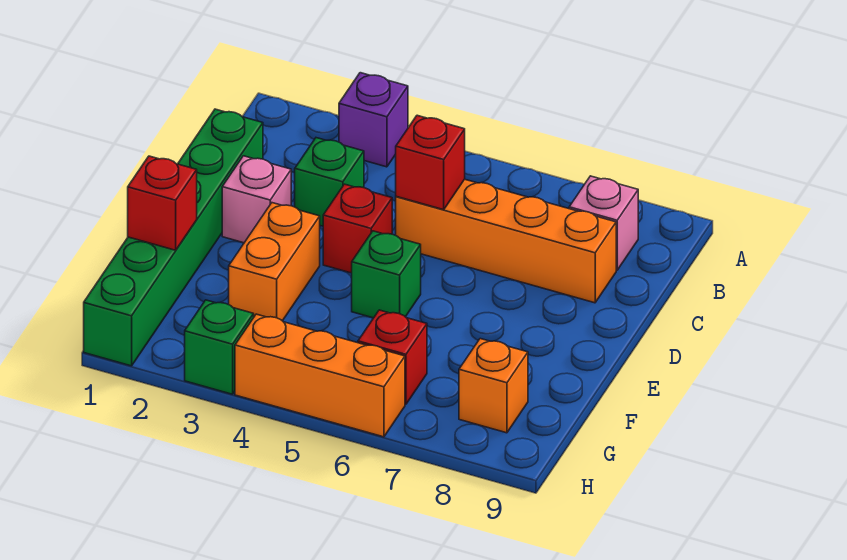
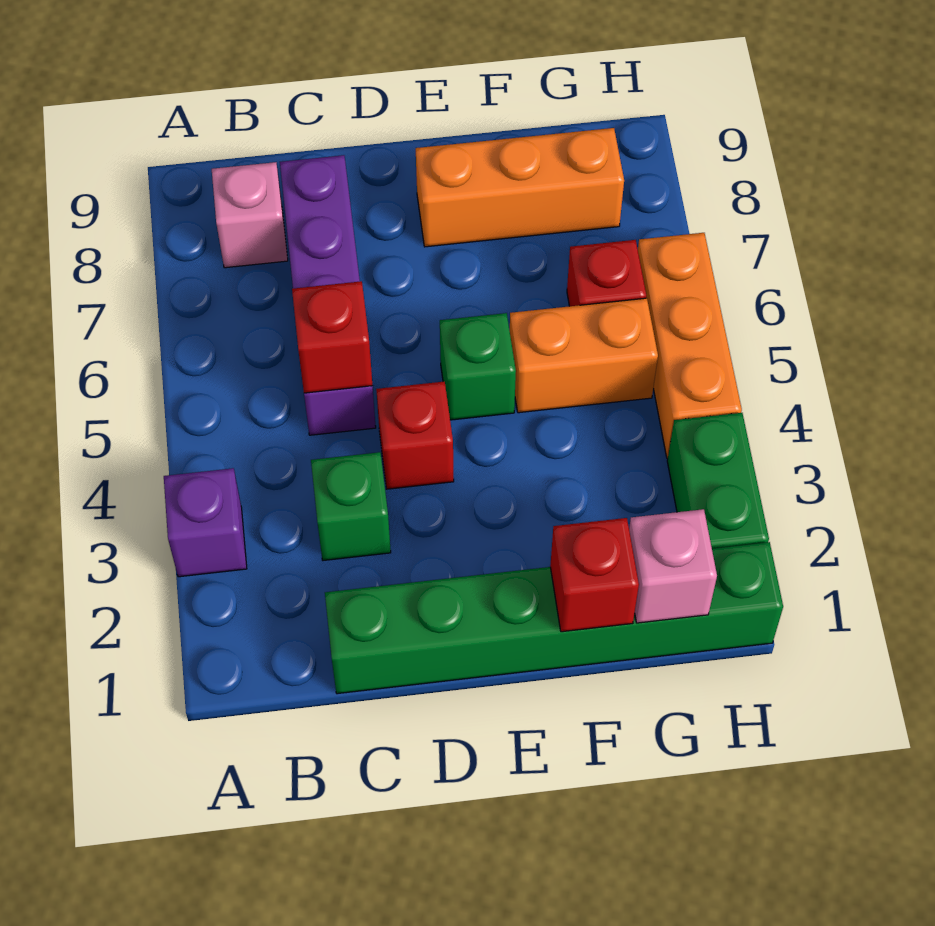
orange brick C5:C8 level 1 -> purple brick C5:C8 level 1
pink brick D2 level 1 -> pink brick G1 level 2
orange brick E3:F3 level 1 -> orange brick F5:G5 level 1
orange brick G8 level 1 -> orange brick E8:G8 level 1
green brick H3 level 1 -> green brick H2:H3 level 1

